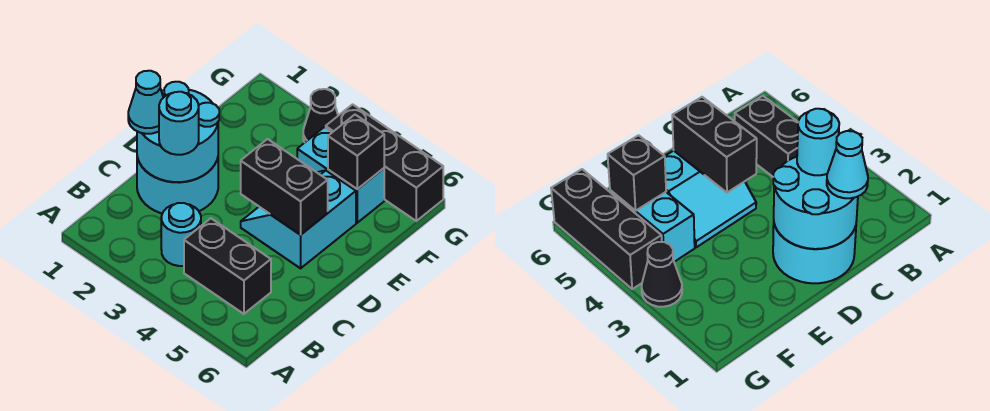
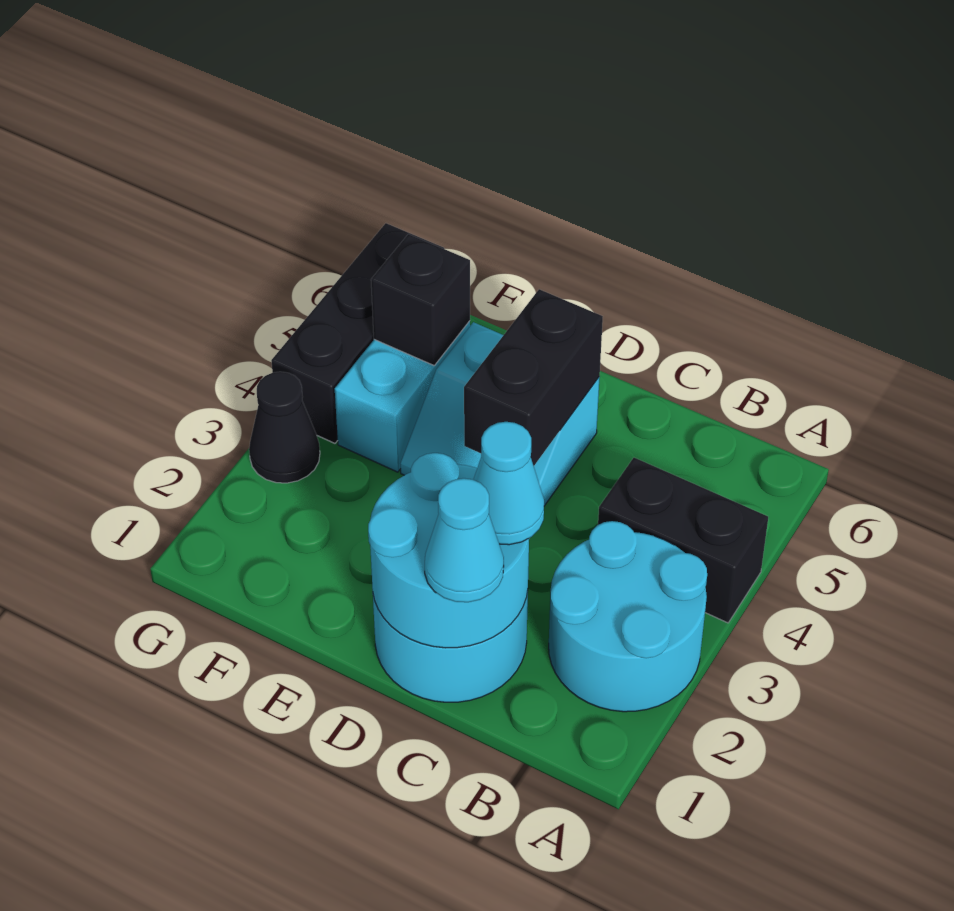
cyan round brick B3 level 1 -> cyan round brick A2:B3 level 1
black brick B4:B5 level 1 -> black brick A4:B4 level 1
cyan round brick C2 level 3 -> cyan cone C2 level 3

